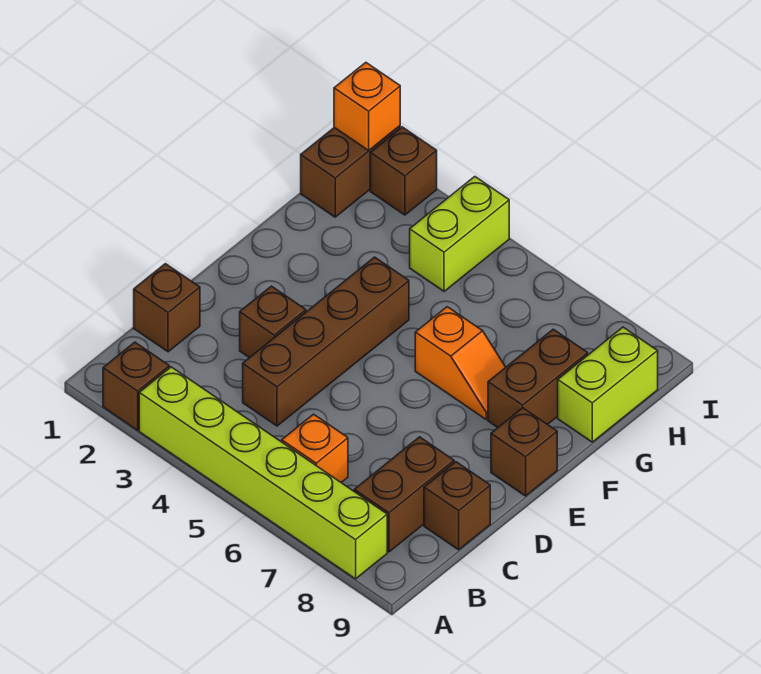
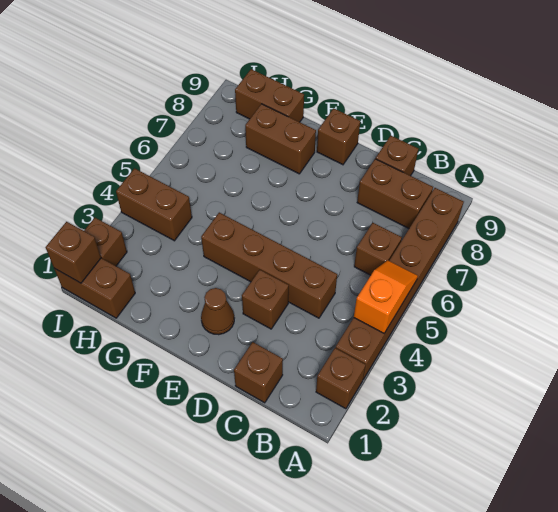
lime brick A3:A8 level 1 -> brown brick A3:A8 level 1
orange brick B6 level 1 -> brown brick B6 level 1
none -> brown cone E2 level 1
orange slope F6:F7 level 1 top 6 -> orange slope A4:A5 level 2 top 4
lime brick G9:H9 level 1 -> brown brick G9:H9 level 1
lime brick H4:I4 level 1 -> brown brick H4:I4 level 1
orange brick I1 level 2 -> brown brick I1 level 2

